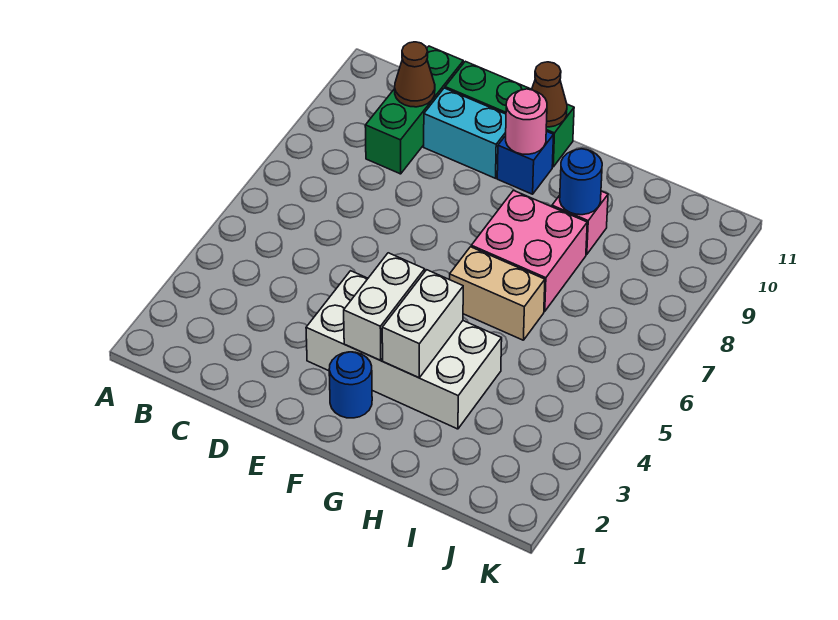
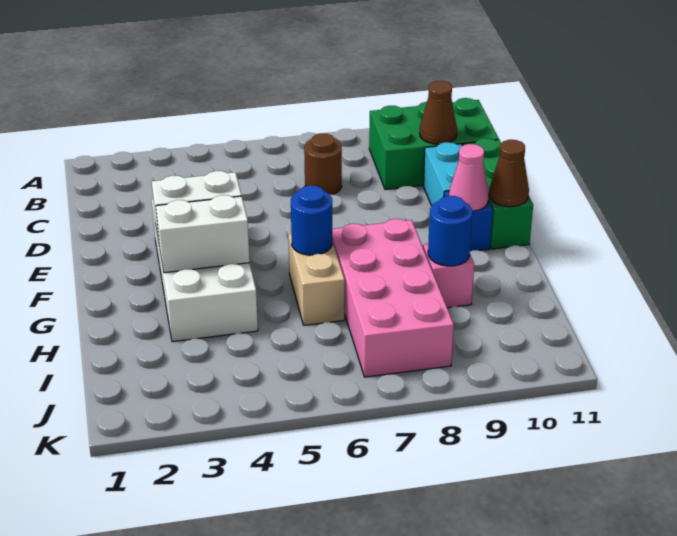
none -> brown round brick C7 level 1
green brick C9:C11 level 1 -> green brick B9:C11 level 1
blue round brick F2 level 1 -> blue round brick G6 level 2
pink round brick F10 level 2 -> pink cone F10 level 2
pink brick G7:H8 level 1 -> pink brick G7:J8 level 1

